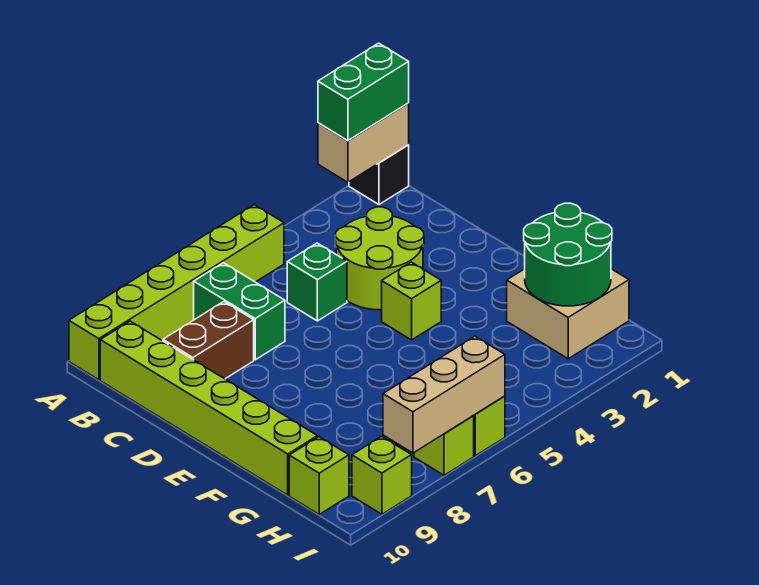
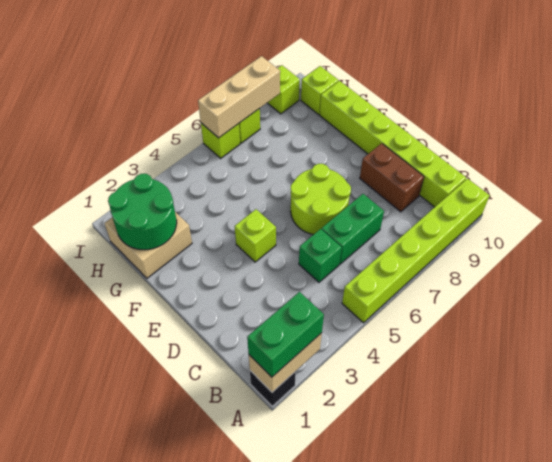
green brick B7:C7 level 1 -> green brick C6:C7 level 1
lime round brick C3:D4 level 1 -> lime round brick D6:E7 level 1
brown brick C8:C9 level 1 -> brown brick C9:D9 level 1

